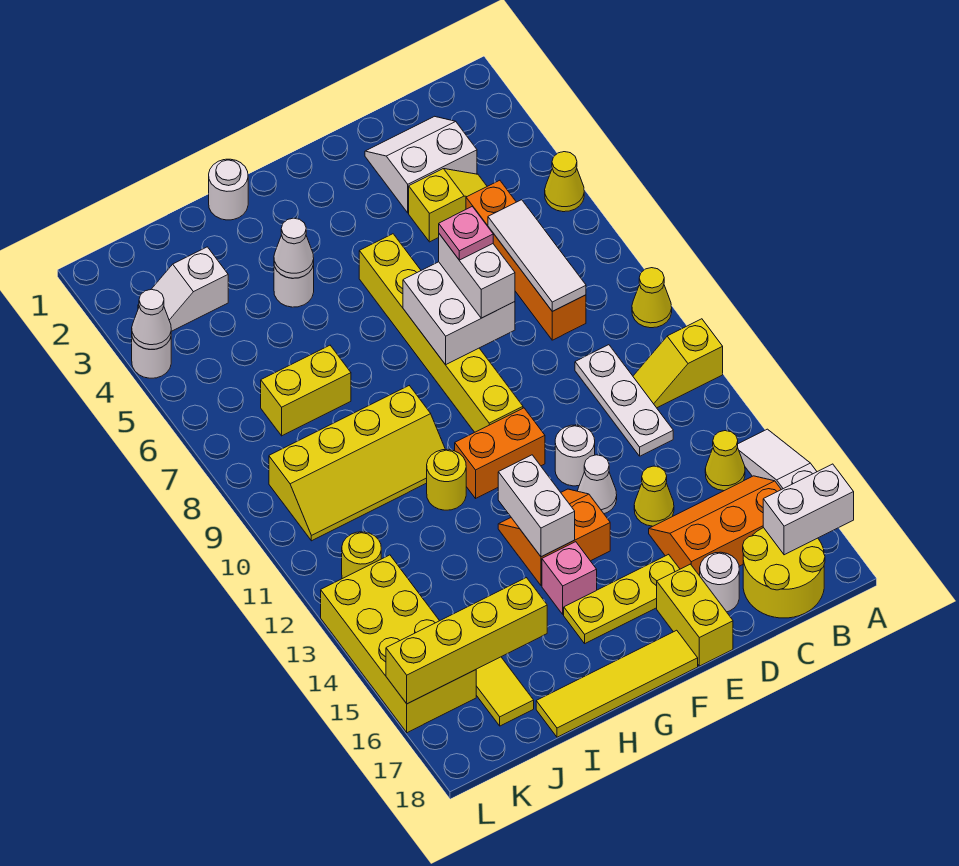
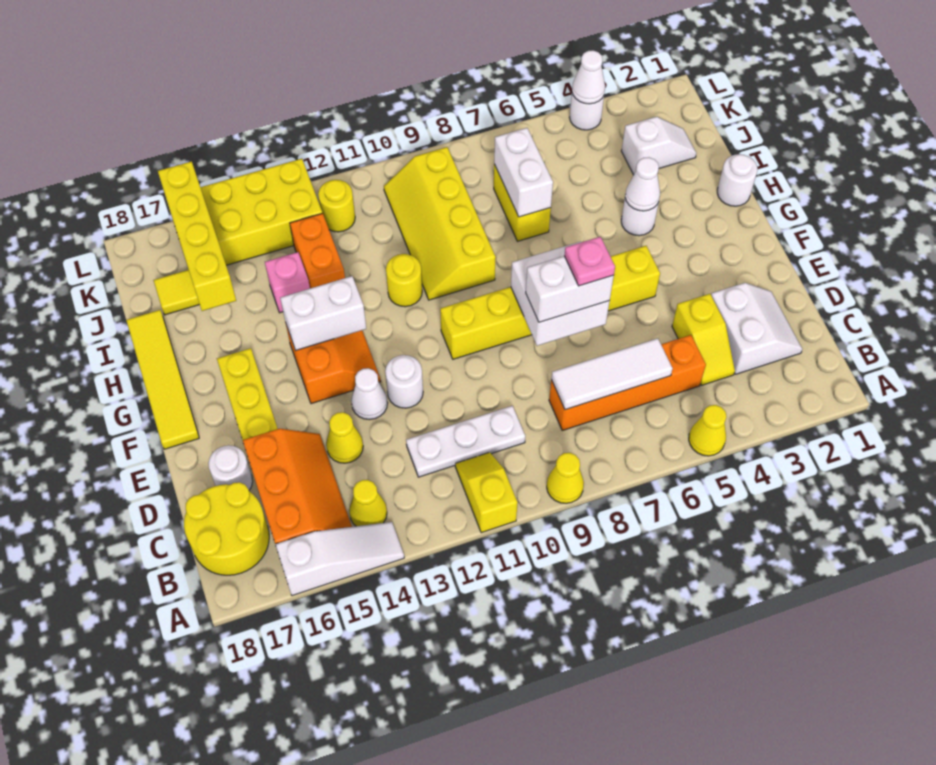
white brick A17:B17 level 2 -> white brick I7:J7 level 2
yellow brick E17:E18 level 1 -> none
orange brick F11:G11 level 1 -> orange brick I13:J13 level 1
pink brick G15 level 1 -> pink brick I14 level 1
white slope J3:K3 level 1 top J -> white slope J2:J3 level 1 top 3

